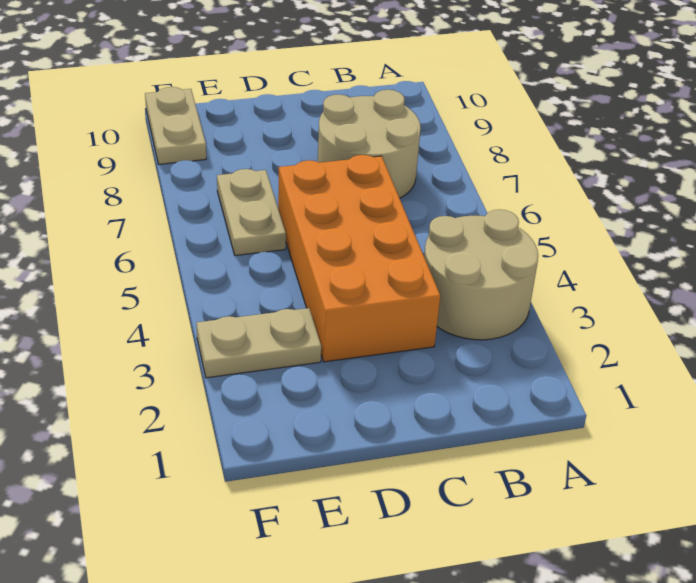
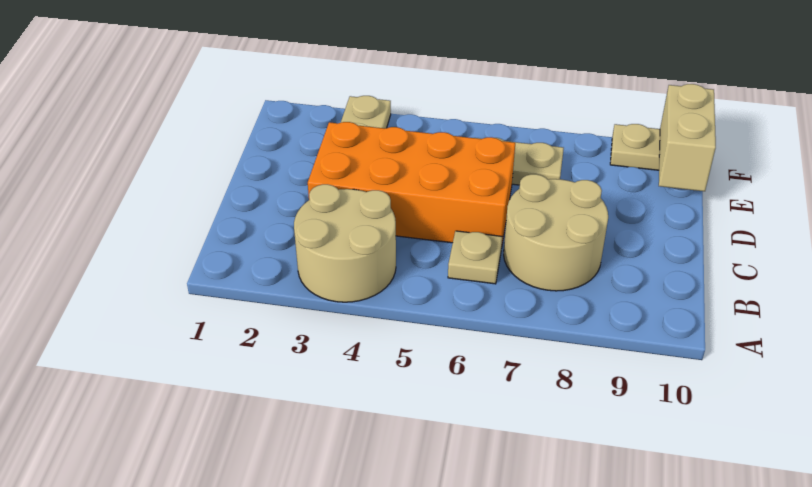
none -> tan plate B6 level 1
none -> tan brick E10:F10 level 2

